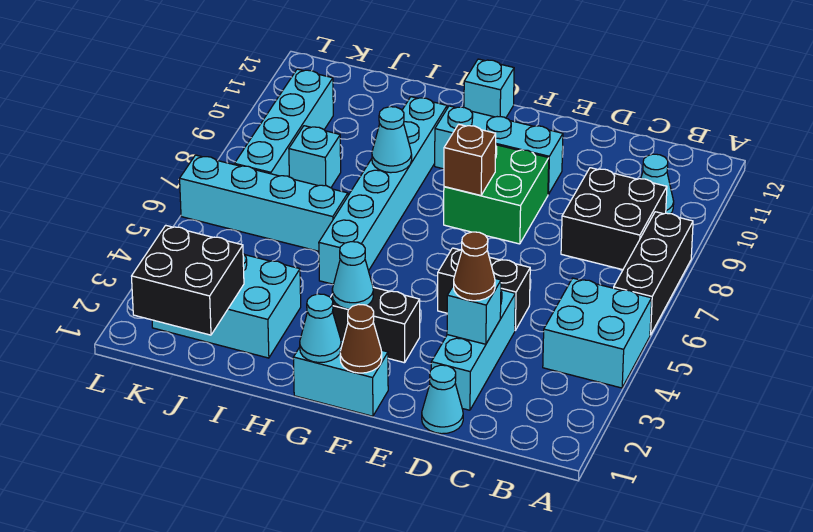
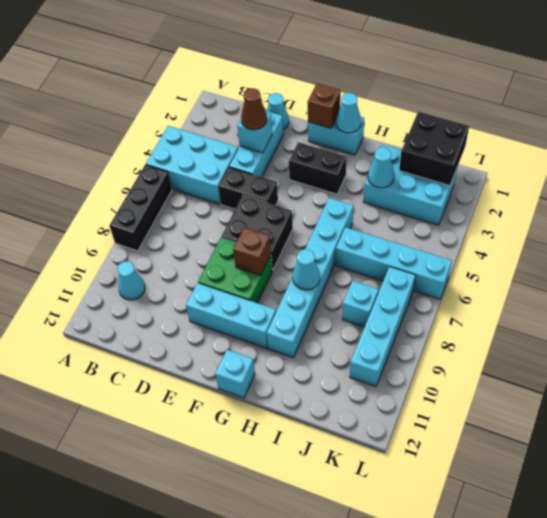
cyan brick A4:B5 level 1 -> cyan brick A4:C5 level 1
black brick B8:C9 level 1 -> black brick E6:F7 level 1
brown cone F1 level 2 -> brown brick F1 level 2
cyan cone G3 level 2 -> cyan cone I3 level 2

